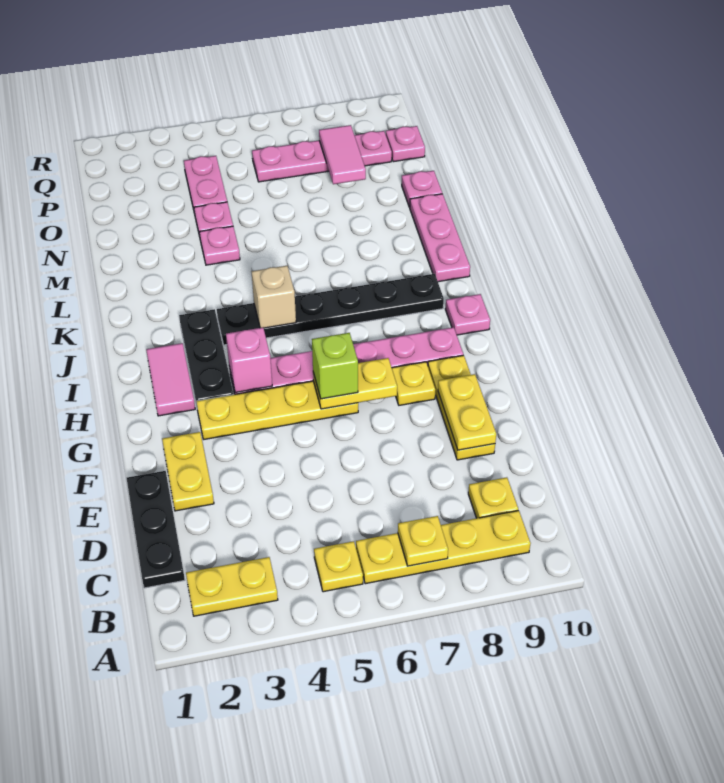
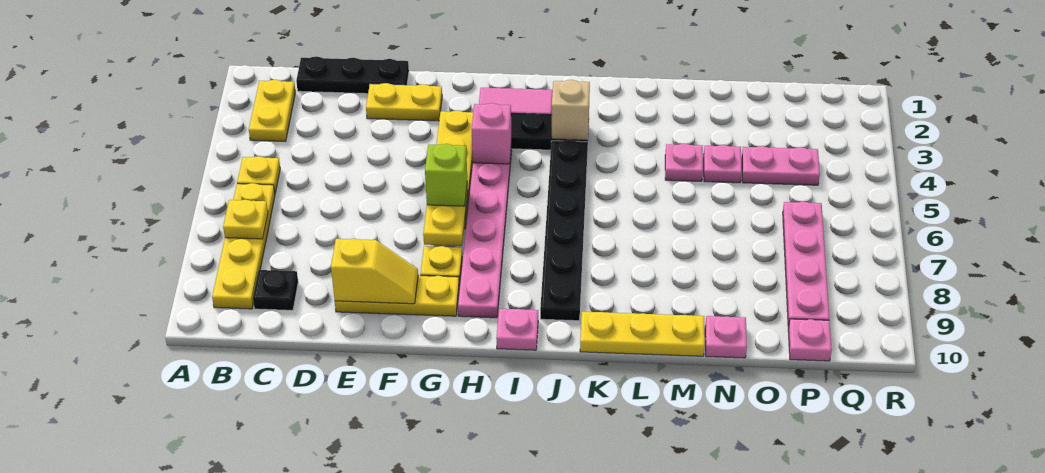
yellow plate C9 level 1 -> black plate C9 level 1
yellow plate E9:F9 level 2 -> yellow slope E9:F9 level 2 top E
tan brick J5 level 2 -> tan brick J3 level 2
pink plate K10:M10 level 1 -> yellow plate K10:M10 level 1
pink tile O8:P8 level 2 -> none

